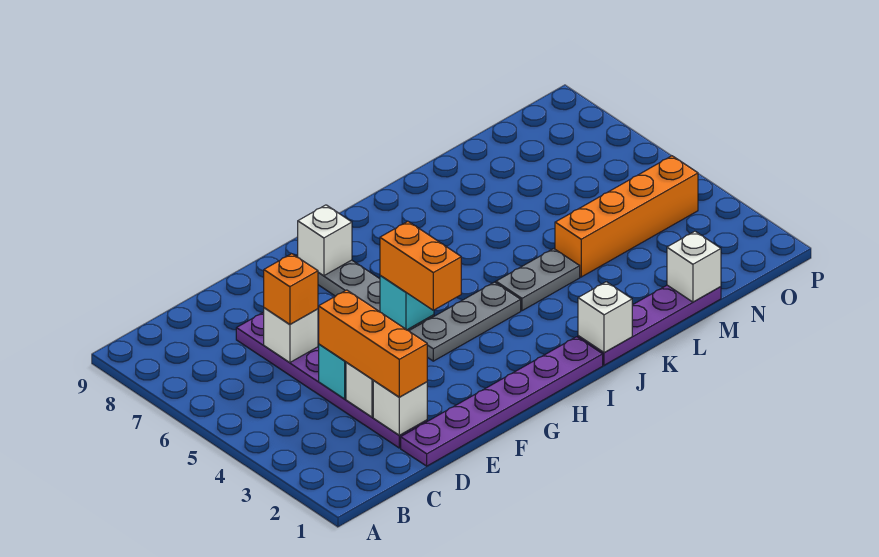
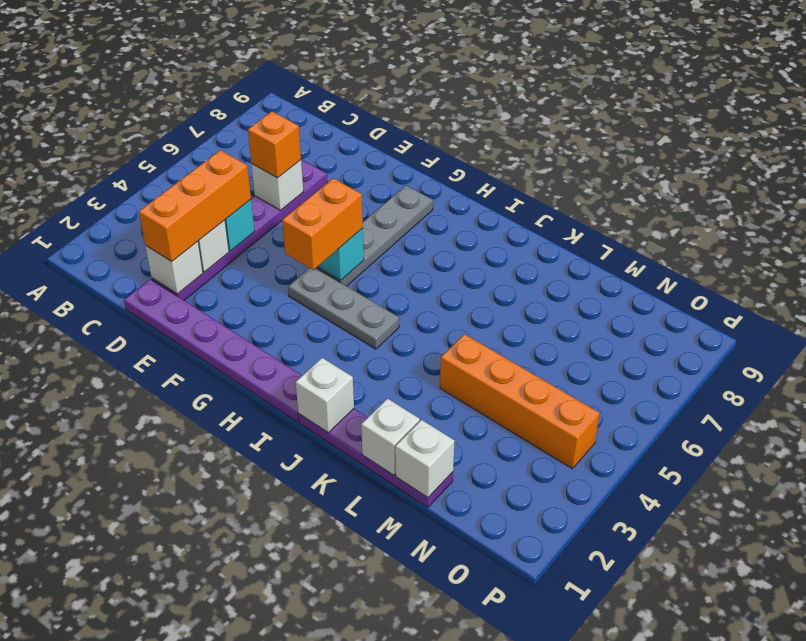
white brick G8 level 2 -> white brick L1 level 2
grey plate J4:K4 level 1 -> none

